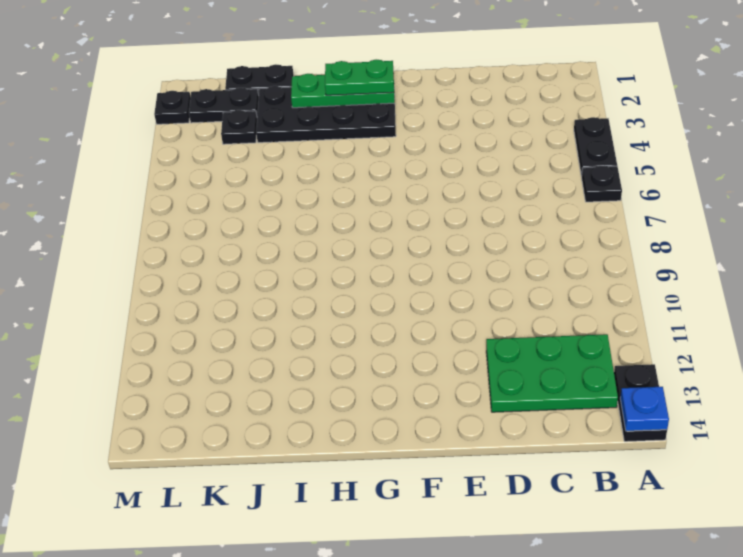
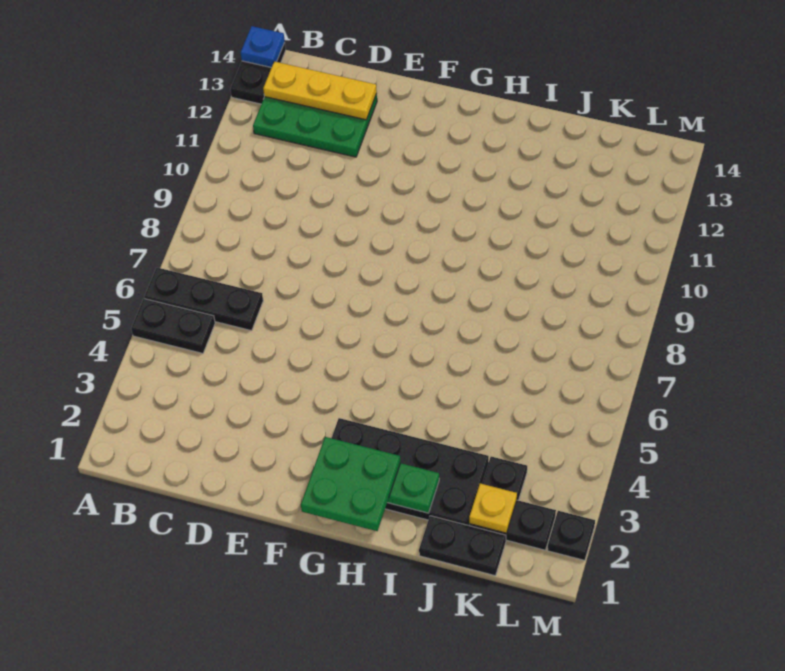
black plate A4:A5 level 1 -> black plate A5:B5 level 1
black plate A6 level 1 -> black plate A6:C6 level 1
none -> yellow plate B13:D13 level 2
green plate G2:H2 level 3 -> green plate G1:H2 level 3
none -> yellow plate K2 level 2

